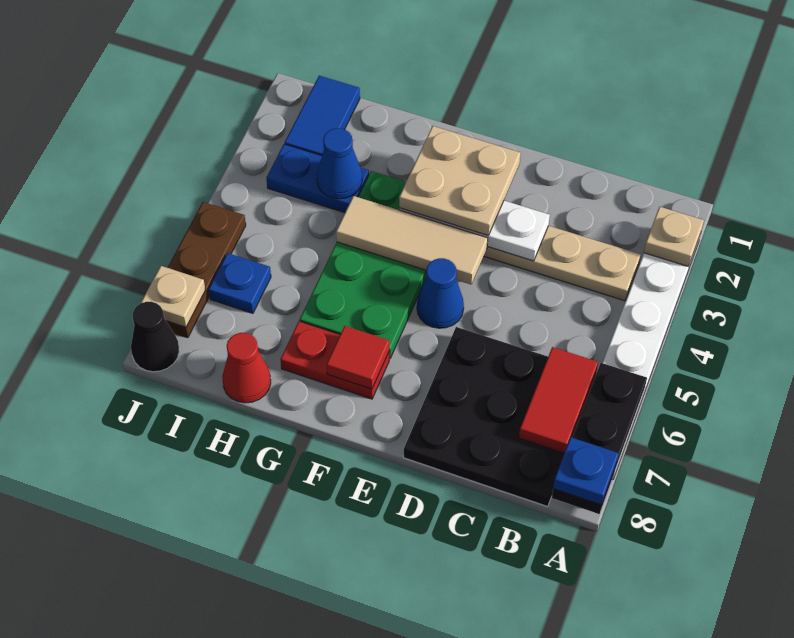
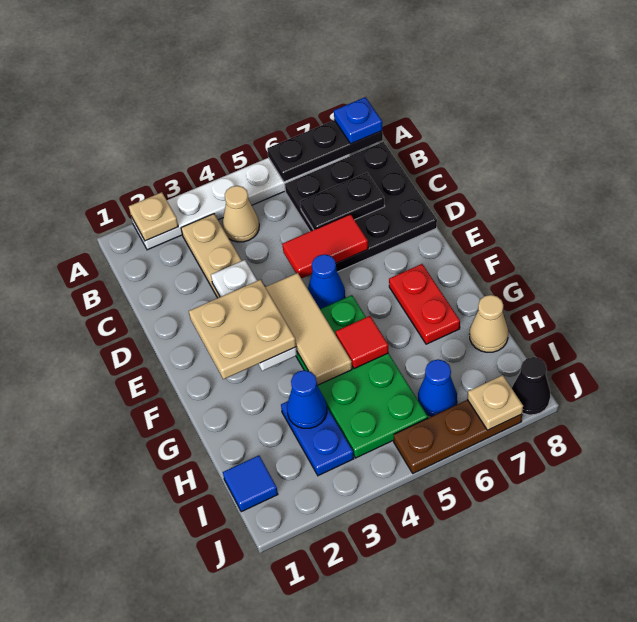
none -> tan cone B4 level 1
red tile B6:B7 level 2 -> red tile D5:D6 level 2
none -> black plate C6:C7 level 2
green plate F3:G6 level 1 -> green plate F4:I5 level 1
red tile F7 level 2 -> red tile G5 level 2
red cone H8 level 1 -> tan cone H8 level 1
blue tile I1:I2 level 1 -> blue tile I1 level 1
blue plate I6 level 1 -> blue cone I6 level 1

